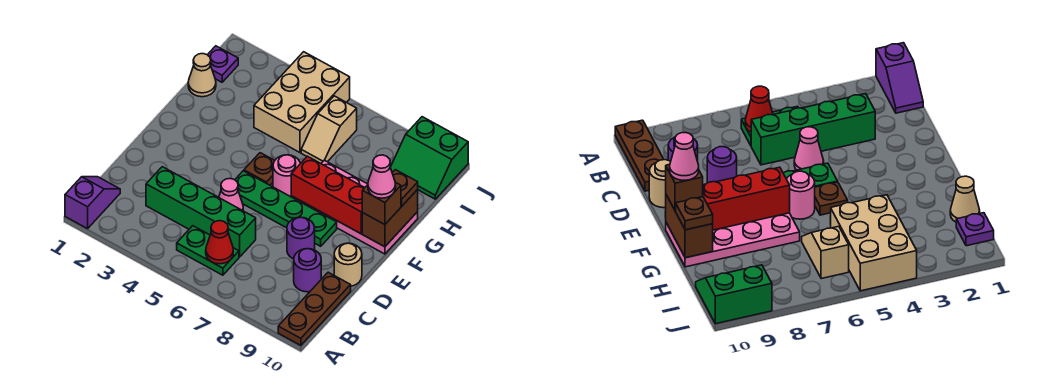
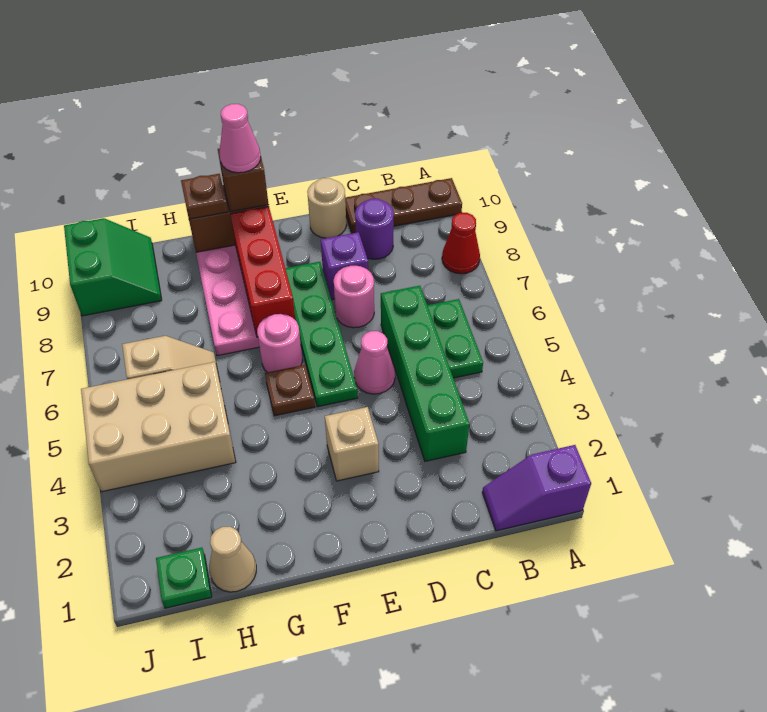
red cone B6 level 2 -> red cone A8 level 1
none -> pink round brick D7 level 1
purple round brick D8 level 1 -> purple brick D8 level 1
none -> tan brick E3 level 1
purple plate I1 level 1 -> green plate I1 level 1

